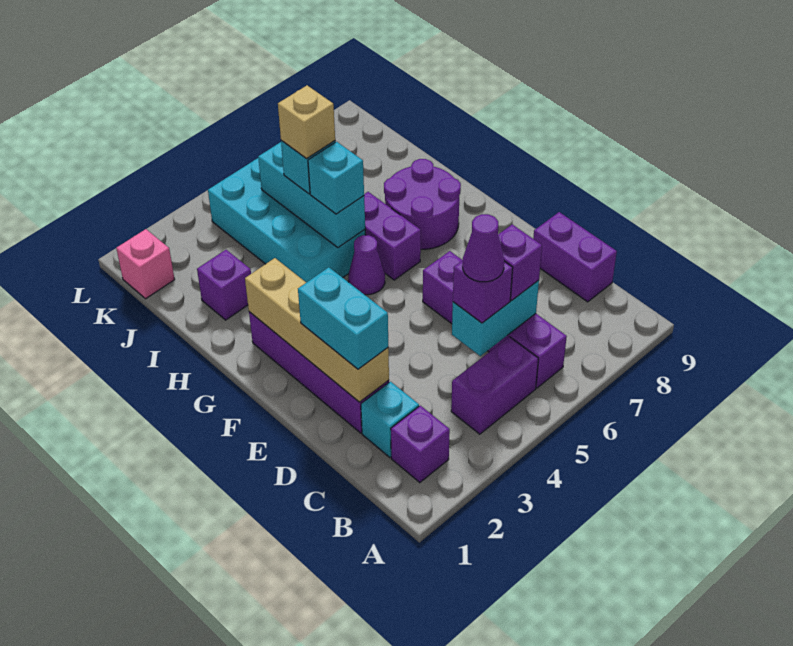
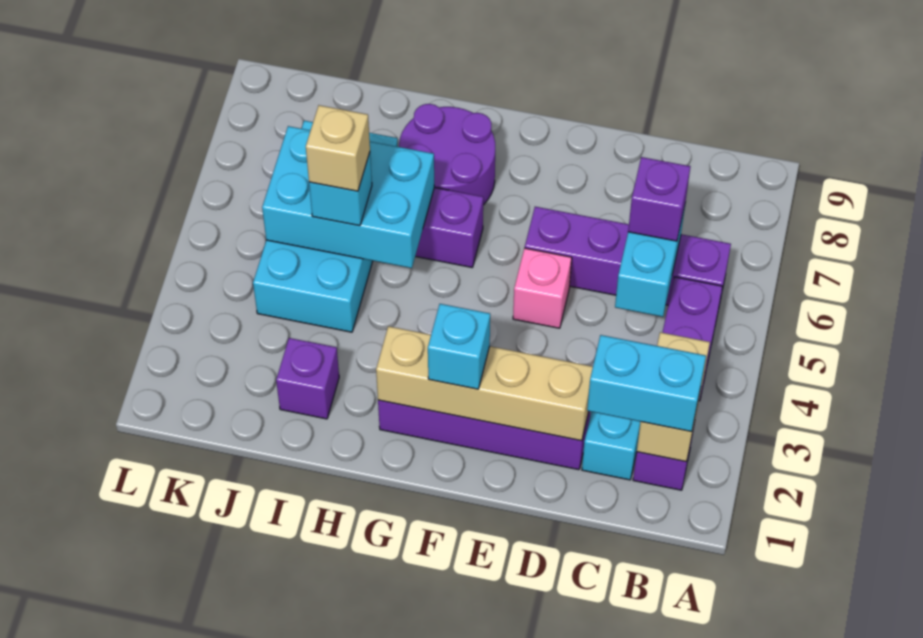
none -> tan brick B2:B3 level 2
purple brick C5 level 3 -> none
purple cone C5 level 4 -> none
purple brick C9:D9 level 1 -> none
cyan brick D2:E2 level 3 -> cyan brick B2:C2 level 3
purple cone G5 level 1 -> none
cyan brick H4:K5 level 1 -> cyan brick I4:J7 level 1
cyan brick H5:J5 level 2 -> cyan brick H5:J6 level 2
cyan brick H5 level 3 -> cyan brick F2 level 3
pink brick K1 level 1 -> pink brick E5 level 1

